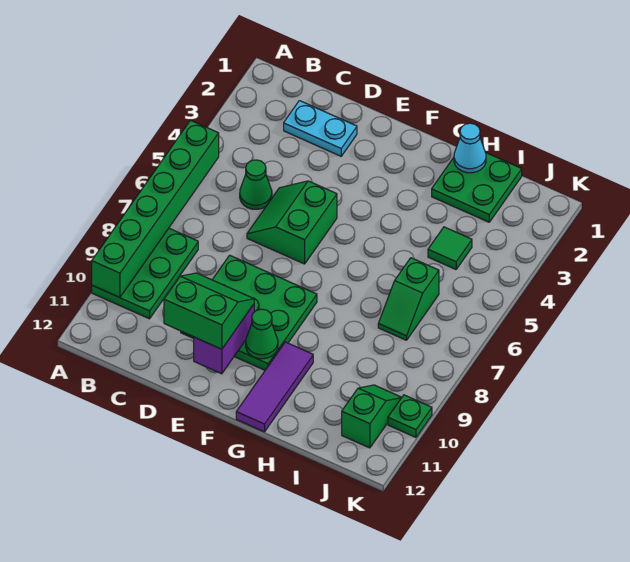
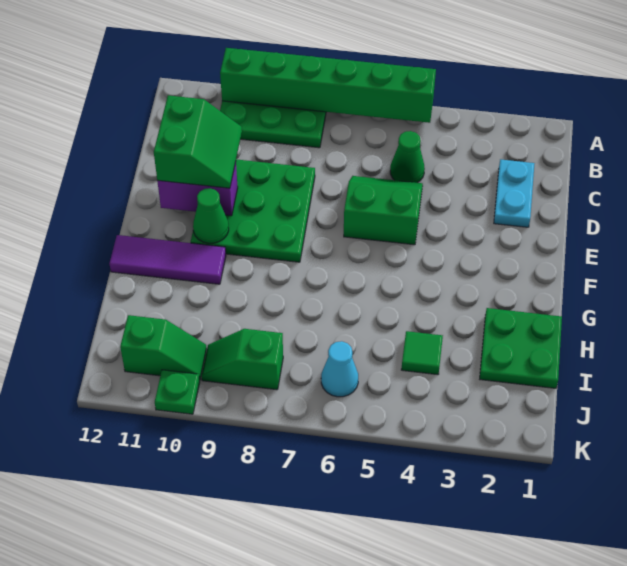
cyan cone H1 level 2 -> cyan cone J6 level 1
green slope I6:I7 level 1 top 6 -> green slope J8:J9 level 1 top 8

